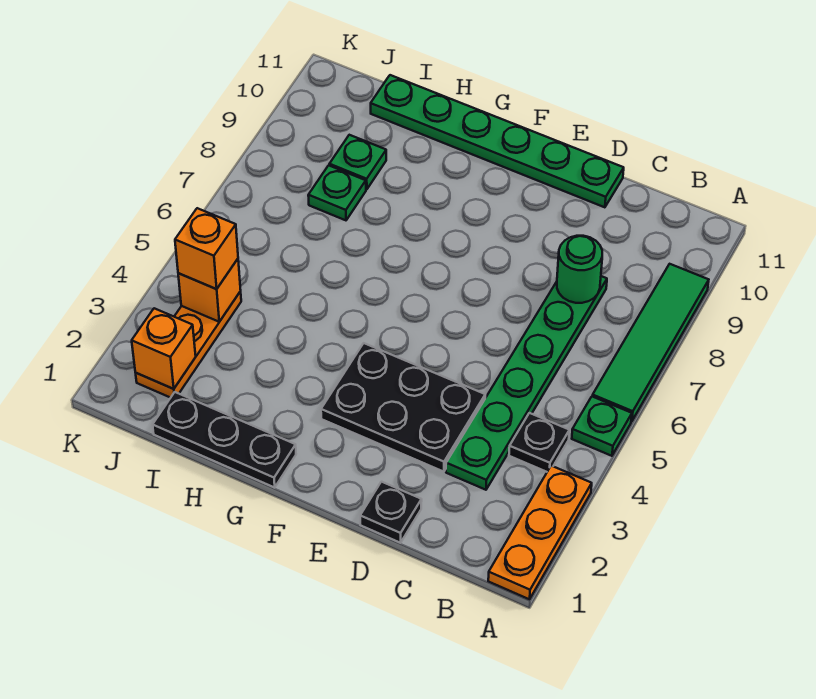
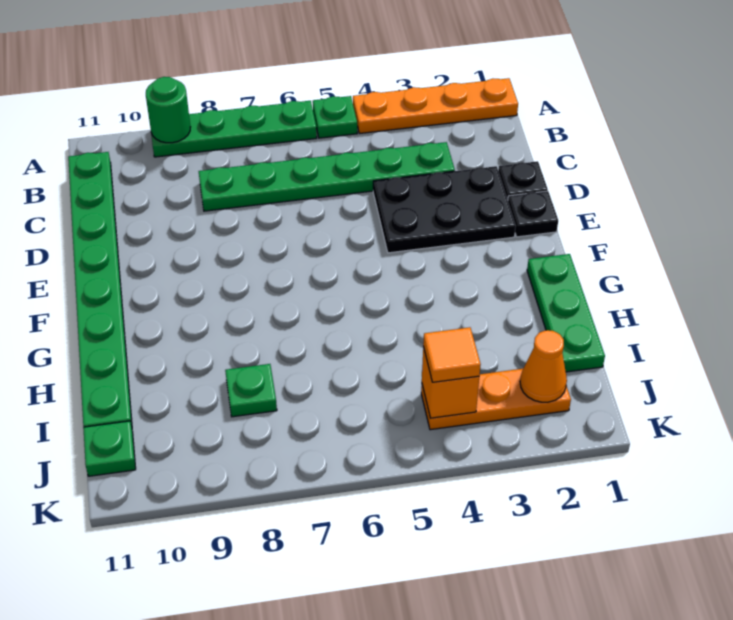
orange plate A1:A3 level 1 -> orange plate A1:A4 level 1
green tile A6:A9 level 1 -> green plate A6:A9 level 1
black plate B4 level 1 -> black plate E1 level 1
green round brick C8 level 2 -> green round brick A9 level 2
black plate D3:F4 level 1 -> black plate D2:E4 level 1
green plate D11:I11 level 1 -> green plate B11:I11 level 1
black plate G1:I1 level 1 -> green plate G1:I1 level 1
green plate I9 level 1 -> green plate J11 level 1
orange brick J2 level 2 -> orange cone J2 level 2
orange brick J4 level 3 -> orange tile J4 level 3

